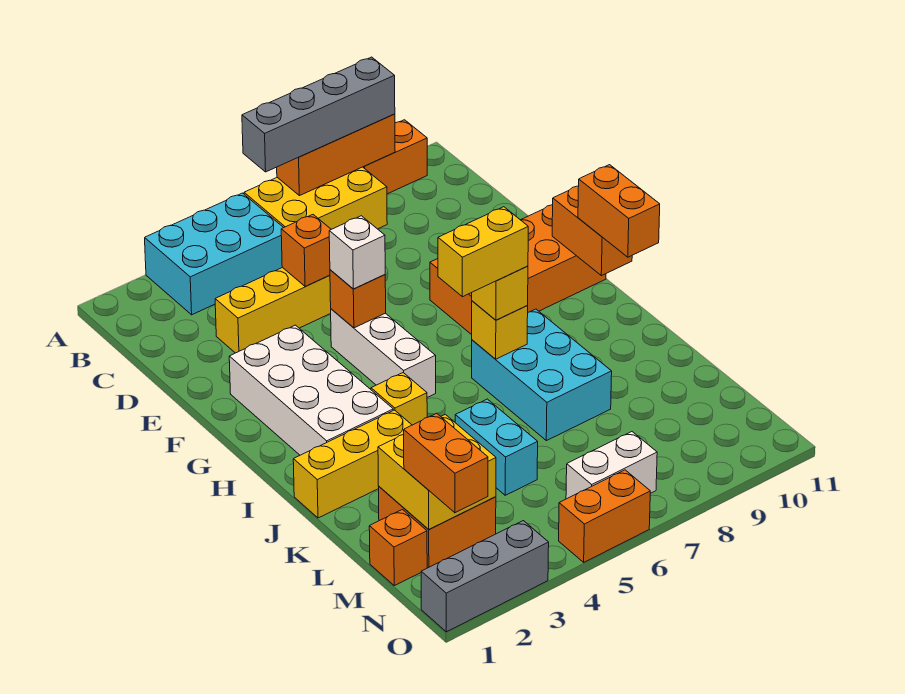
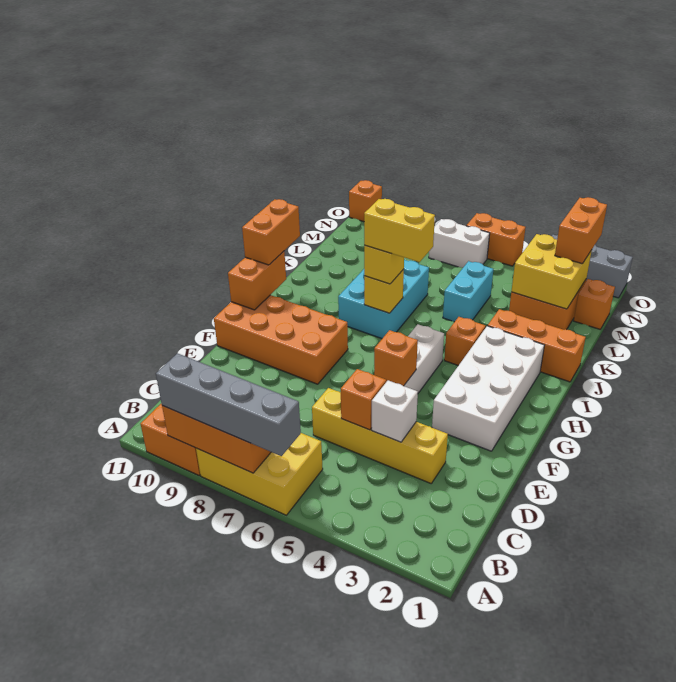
cyan brick A3:B5 level 1 -> none
white brick F5 level 3 -> white brick D4 level 2
yellow brick I4 level 1 -> orange brick I4 level 1
yellow brick J1:J3 level 1 -> orange brick J1:J3 level 1
none -> orange brick O11 level 1

